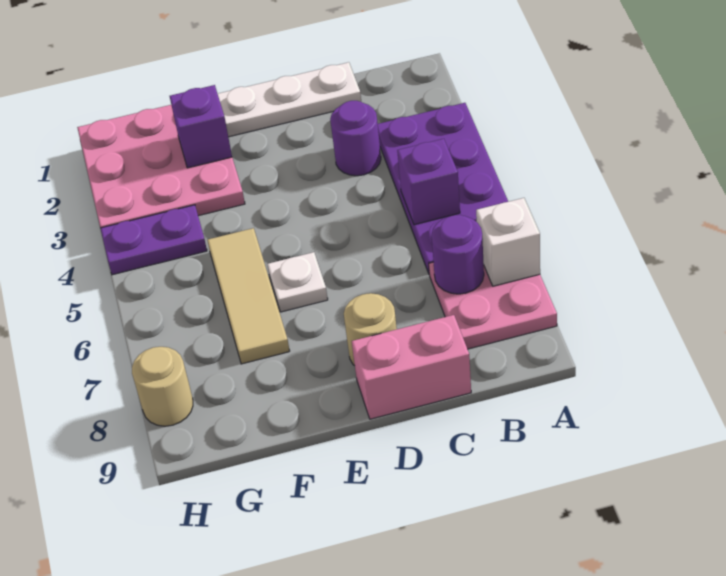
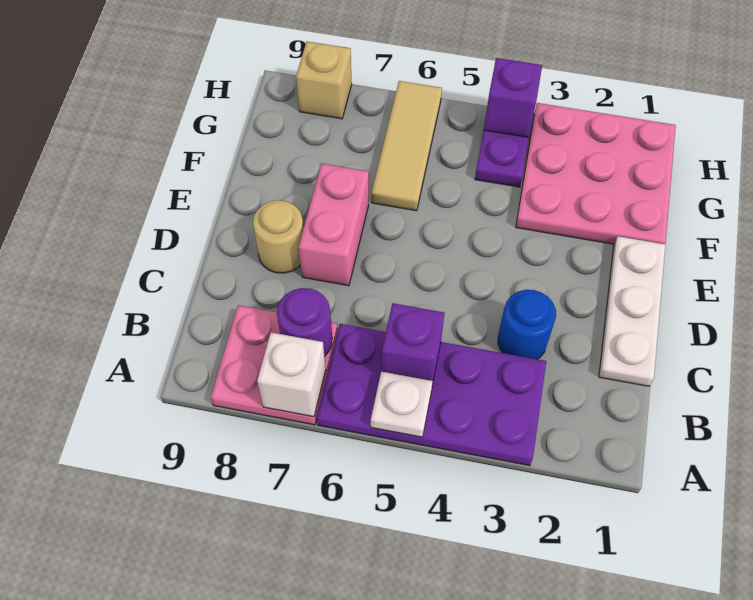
purple round brick C3 level 1 -> blue round brick C3 level 1
pink brick C9:D9 level 1 -> pink brick D7:E7 level 1
white plate E6 level 1 -> white plate A5 level 2
purple brick F2 level 2 -> purple brick H4 level 2
tan tile F5:F7 level 1 -> tan tile F6:H6 level 1
tan round brick H8 level 1 -> tan brick H8 level 1

